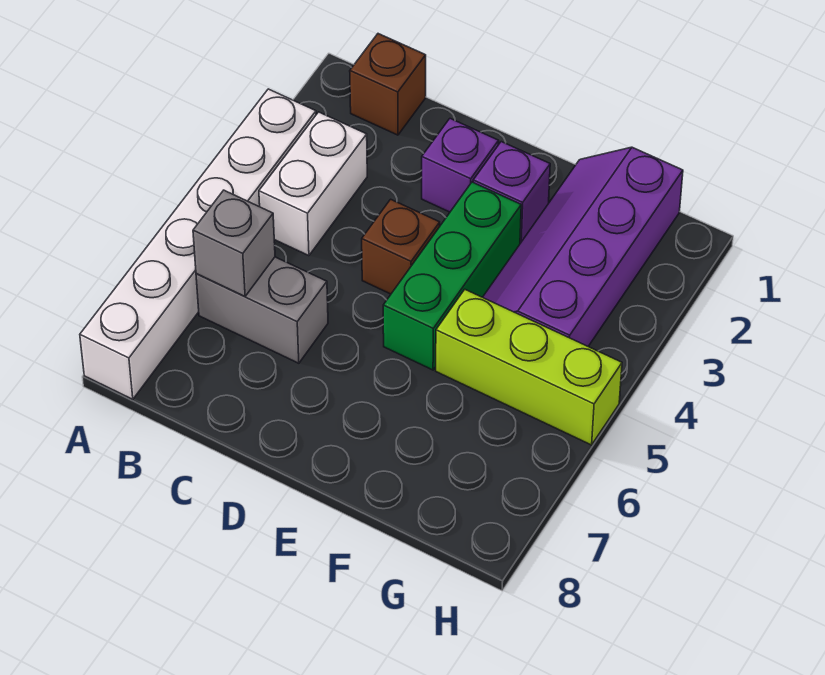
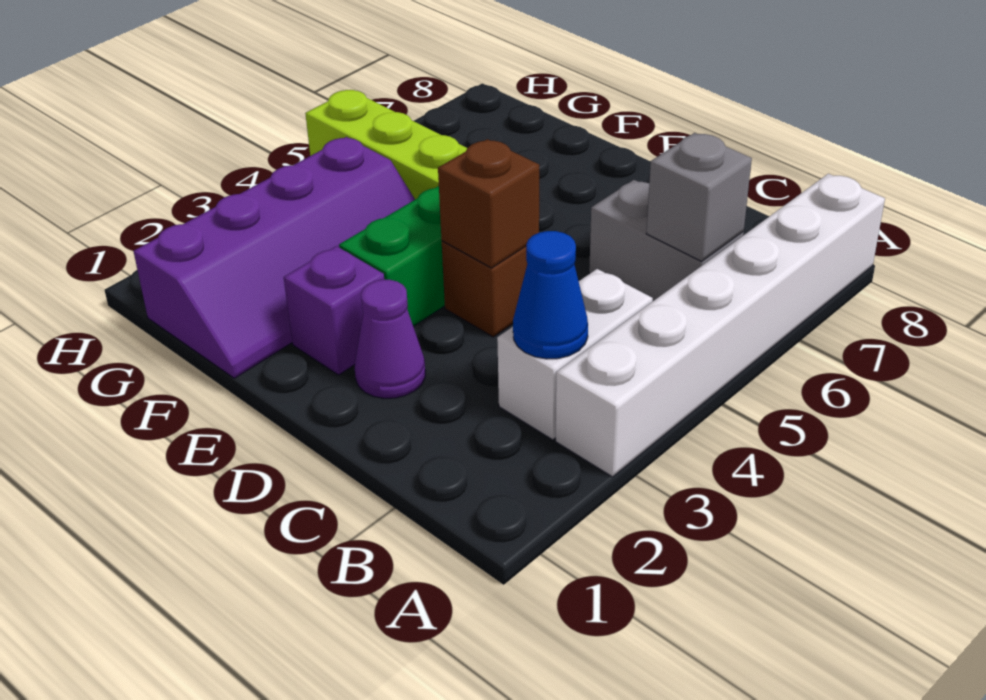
brown brick B1 level 1 -> brown brick D4 level 2
none -> blue cone B3 level 2
purple brick D2 level 1 -> purple cone D2 level 1

